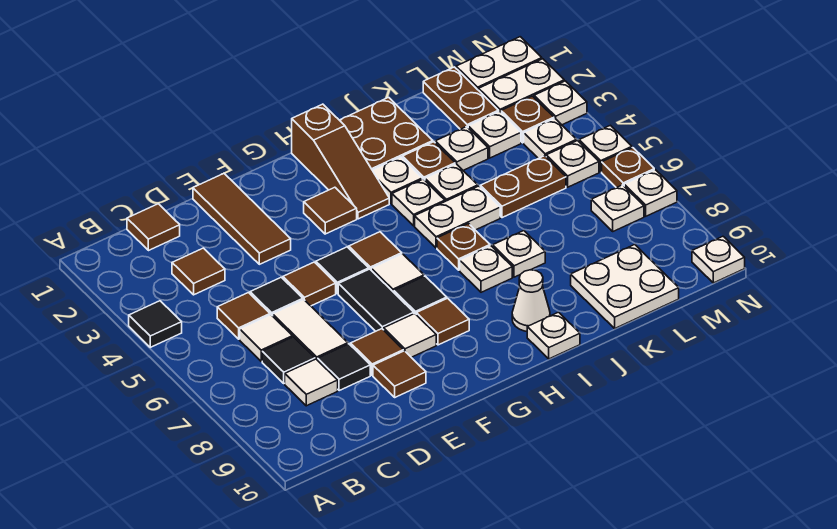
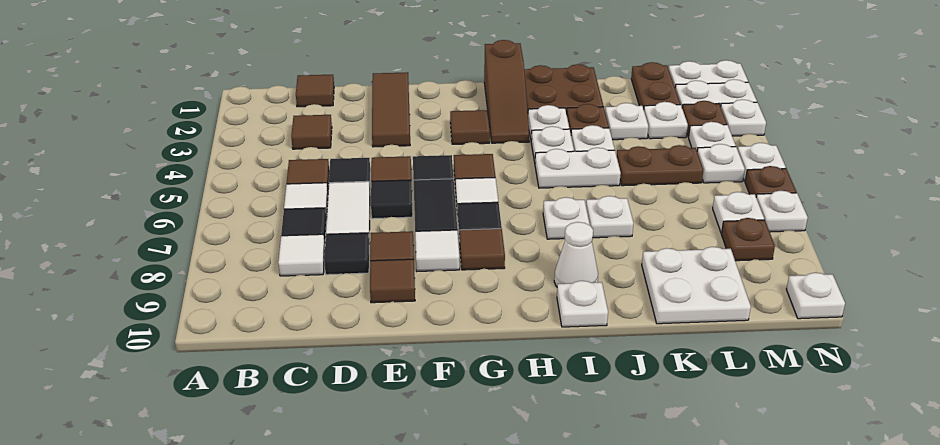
black tile A4 level 1 -> black tile E6 level 1
brown plate I6 level 1 -> brown plate M8 level 1

